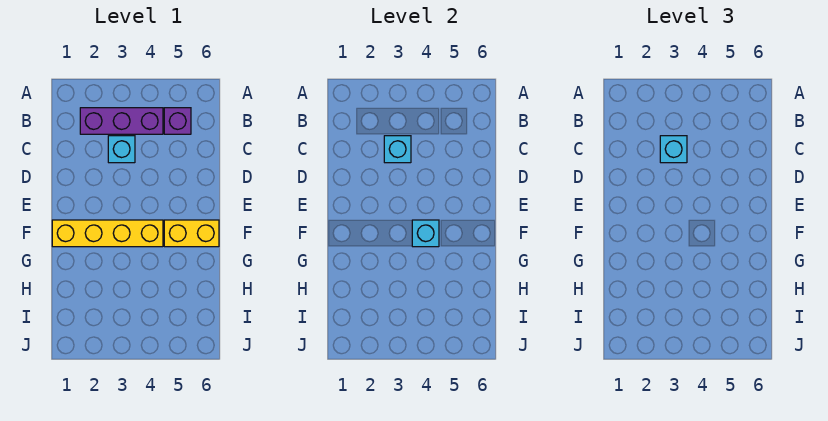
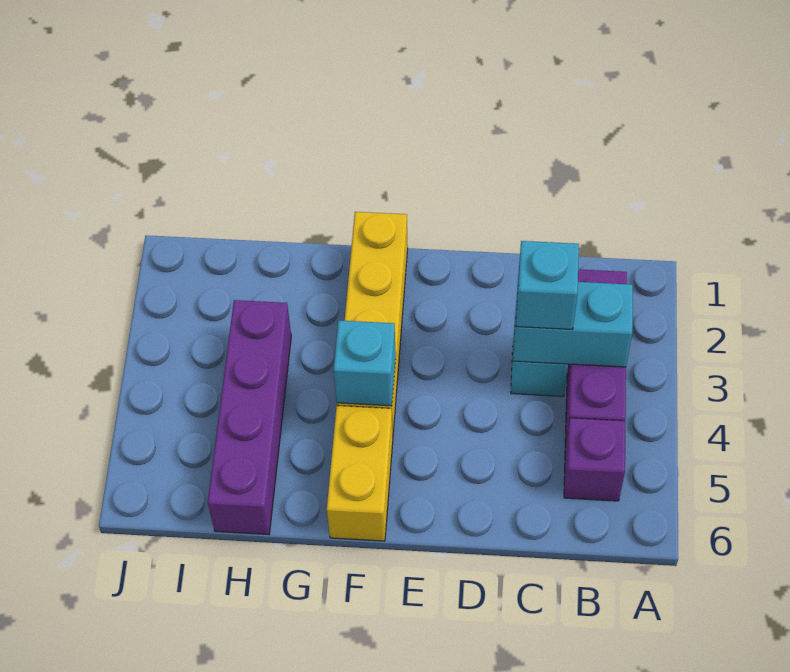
cyan brick C3 level 2 -> cyan brick B3:C3 level 2
none -> purple brick H3:H6 level 1

